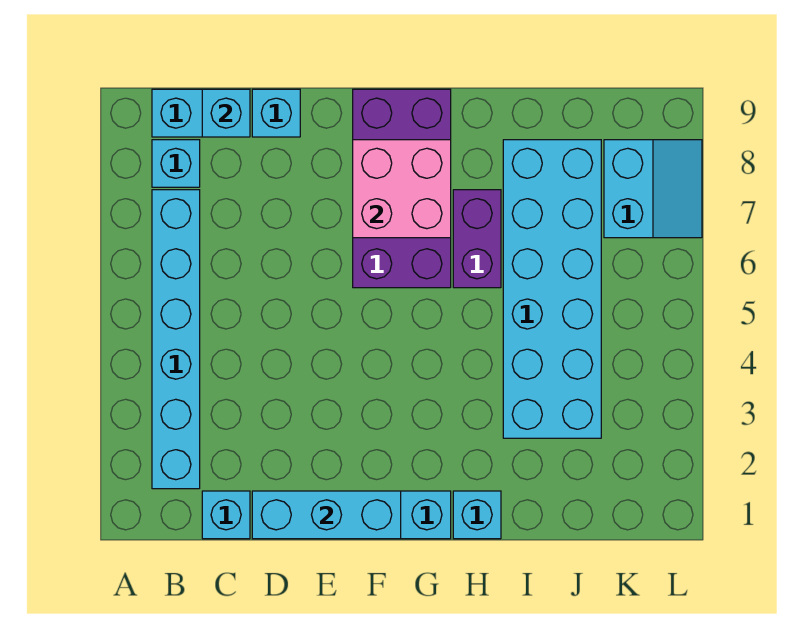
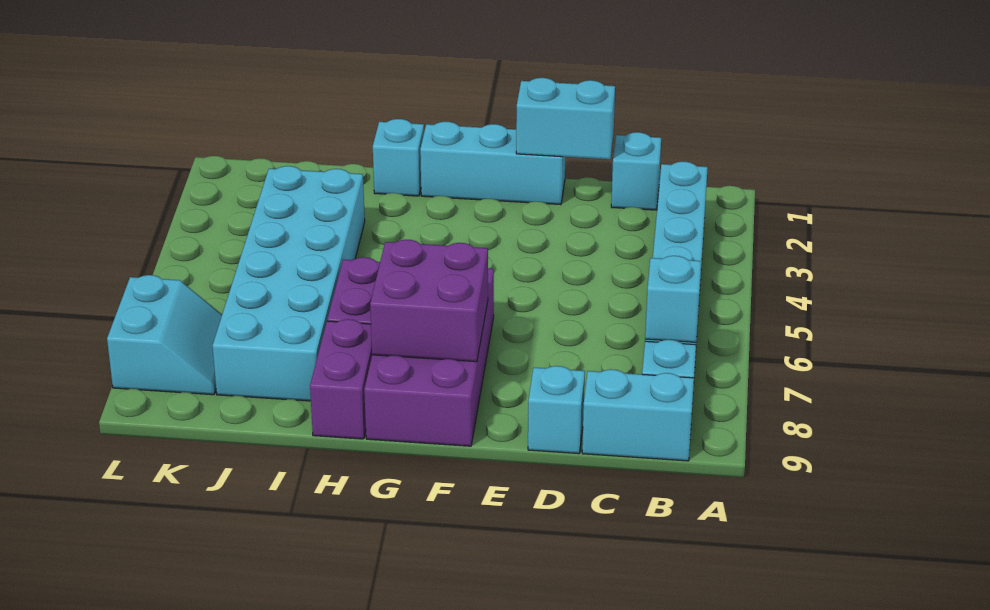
cyan brick C9 level 2 -> cyan brick B7 level 2
cyan brick D1:F1 level 2 -> cyan brick D1:E1 level 2
pink brick F7:G8 level 2 -> purple brick F7:G8 level 2
none -> purple brick H8:H9 level 1
cyan slope K7:L8 level 1 top K -> cyan slope K7:L8 level 1 top L

